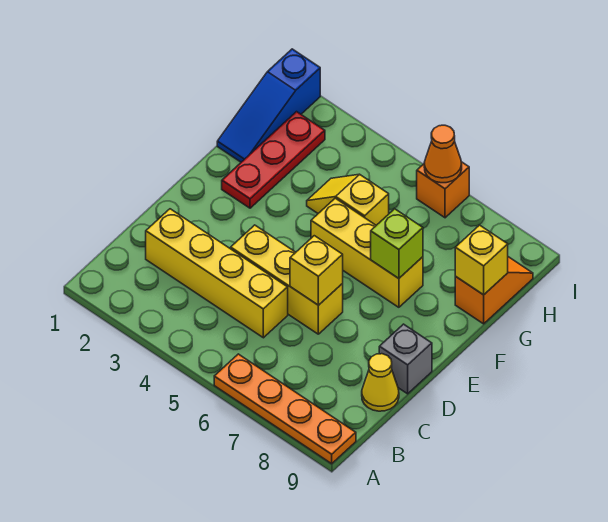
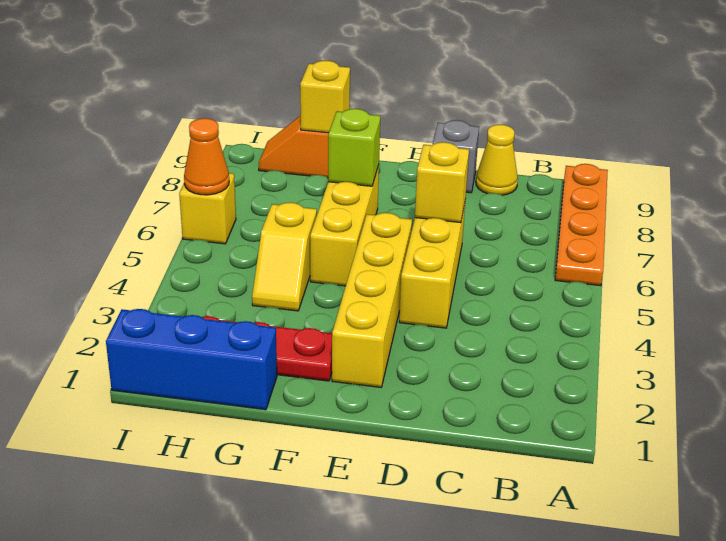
yellow brick C2:C5 level 1 -> yellow brick E2:E5 level 1
blue slope G1:I1 level 1 top I -> blue brick G1:I1 level 1
orange brick I6 level 1 -> yellow brick I6 level 1

